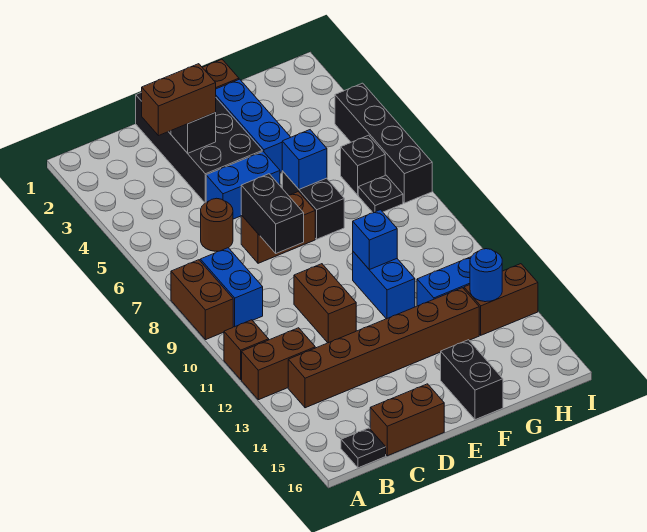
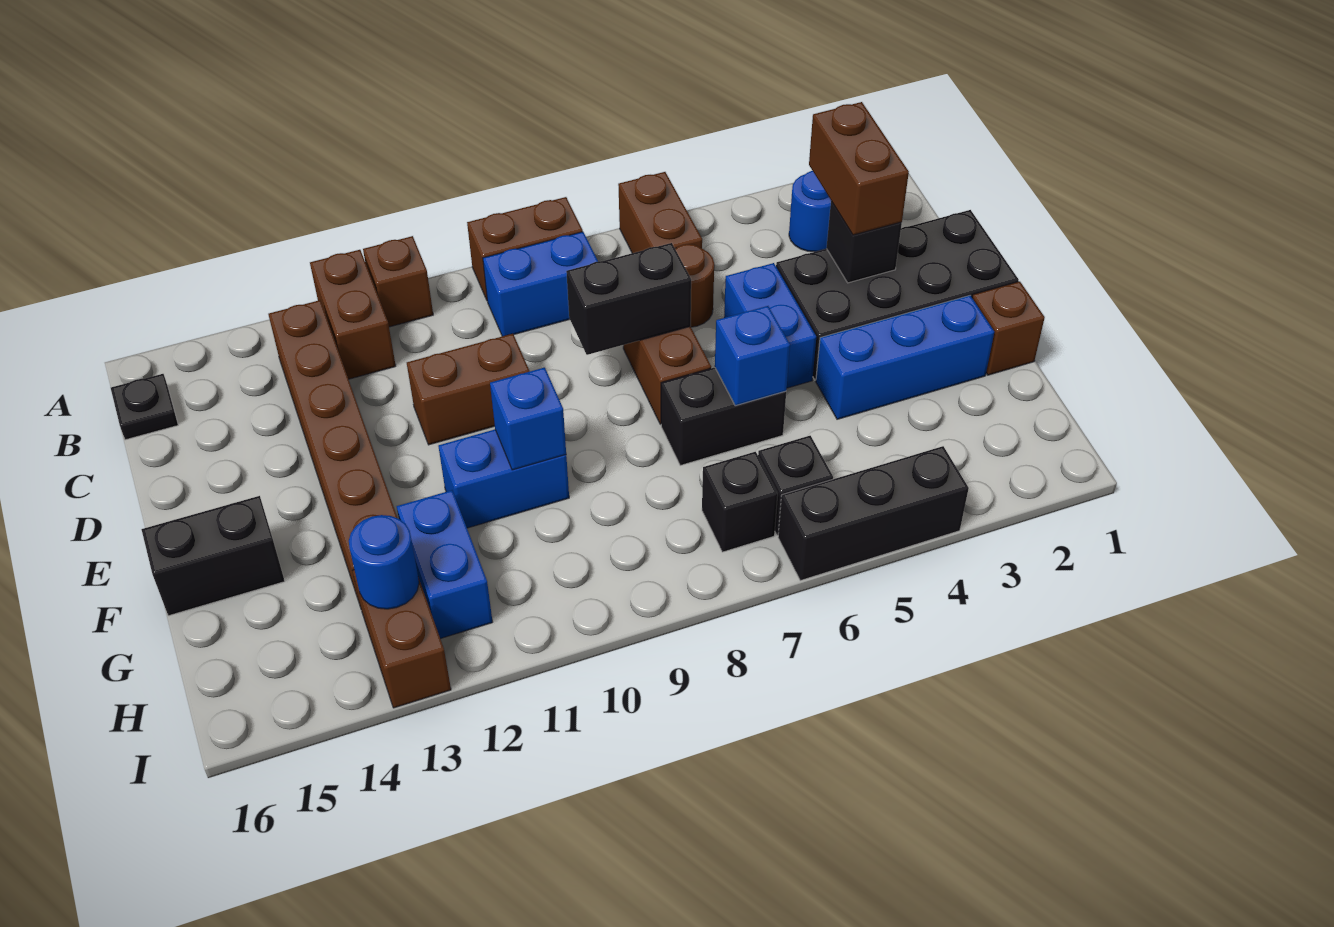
none -> blue round brick B3 level 1
brown brick C16:D16 level 1 -> brown brick A6:B6 level 1
black plate H7 level 1 -> black brick H7 level 1
black brick I4:I7 level 1 -> black brick I4:I6 level 1

